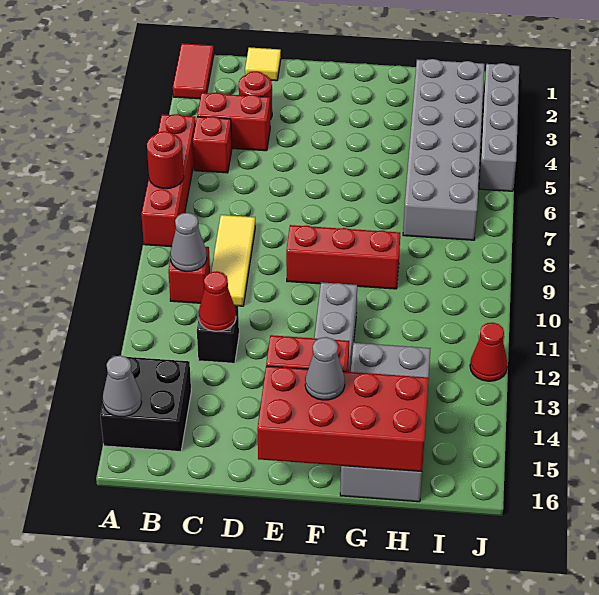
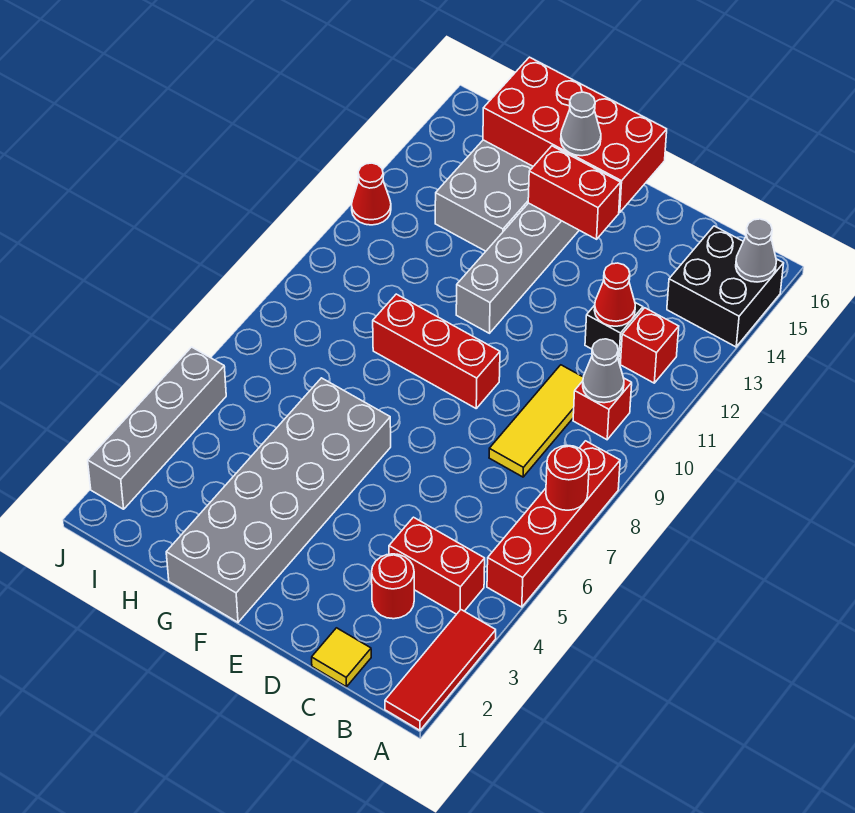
red tile A1:A2 level 1 -> red tile A1:A3 level 1
red brick B5 level 1 -> red brick B12 level 1
grey brick H2:I7 level 1 -> grey brick F1:G6 level 1

